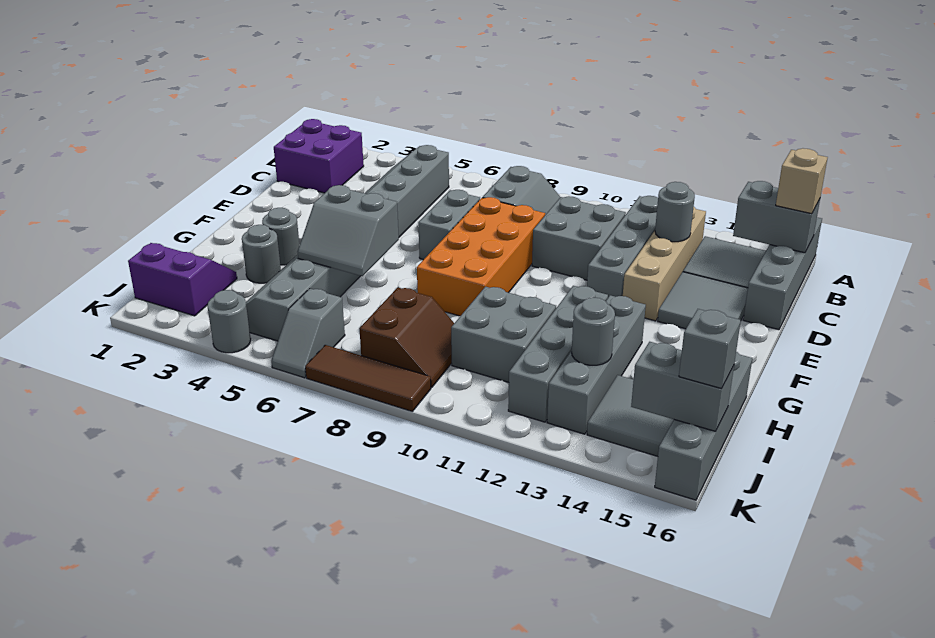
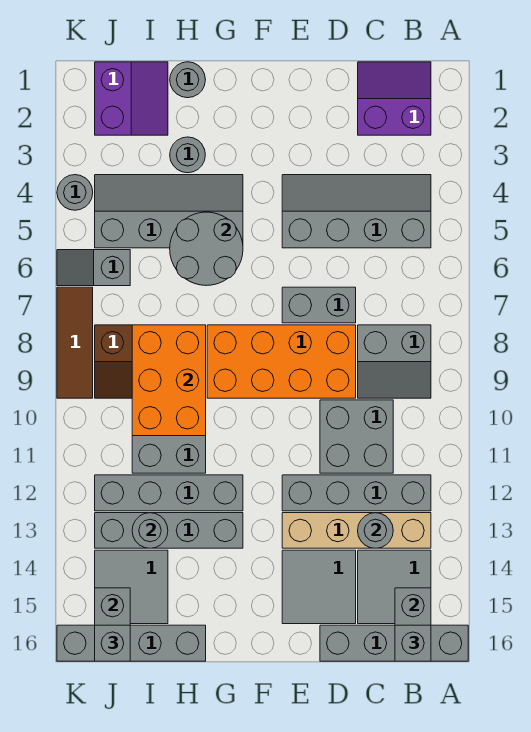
purple brick B1:C2 level 1 -> purple slope B1:C2 level 1 top 2
tan brick B16 level 3 -> grey brick B16 level 3
grey round brick G3 level 1 -> grey round brick H1 level 1
grey slope G5:H6 level 2 top G -> grey round brick G5:H6 level 2
none -> orange brick H8:I10 level 2

